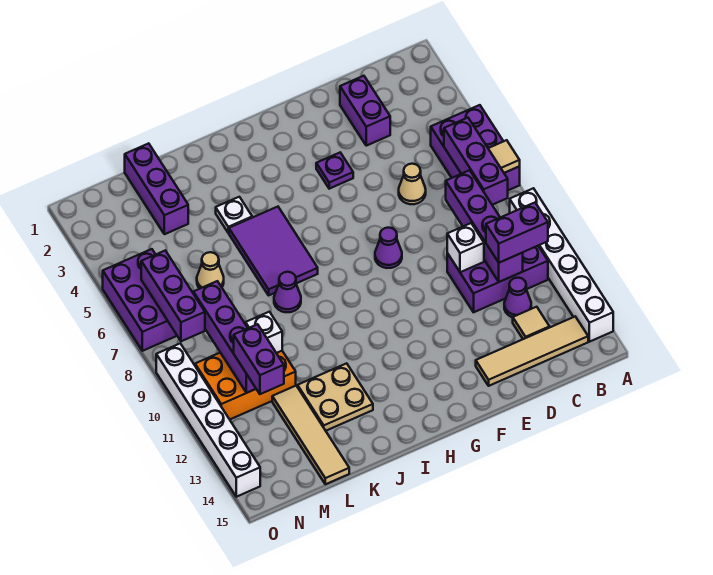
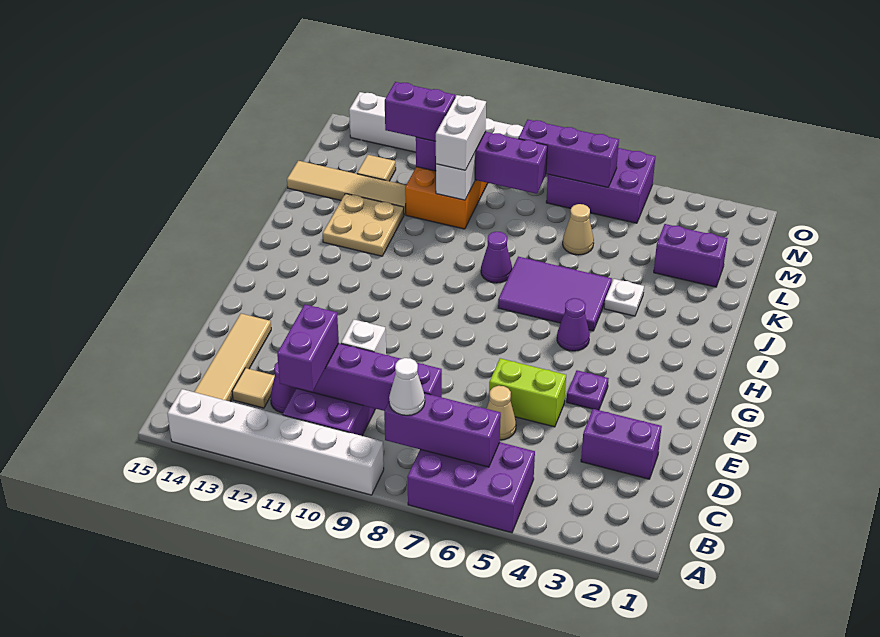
tan tile A7 level 2 -> tan tile M13 level 1
none -> white cone B8 level 3
none -> lime brick E5:E6 level 1
purple cone F8 level 1 -> purple cone H5 level 1
purple brick L1:L3 level 1 -> purple brick L2:L3 level 1
none -> white brick L10:M10 level 3

